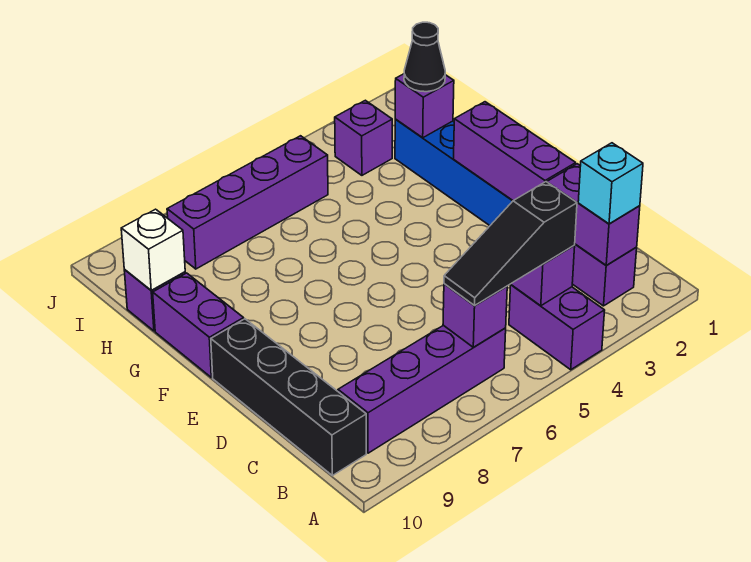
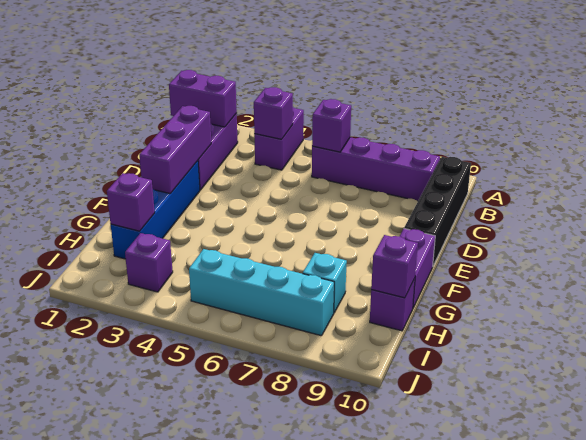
purple brick B2:C2 level 2 -> purple brick B1:B2 level 2
cyan brick B2 level 3 -> cyan brick H8 level 1
black slope B4:B6 level 3 top 4 -> none
black cone H2 level 3 -> none
white brick H10 level 2 -> purple brick H10 level 2
purple brick I5:I8 level 1 -> cyan brick I5:I8 level 1

